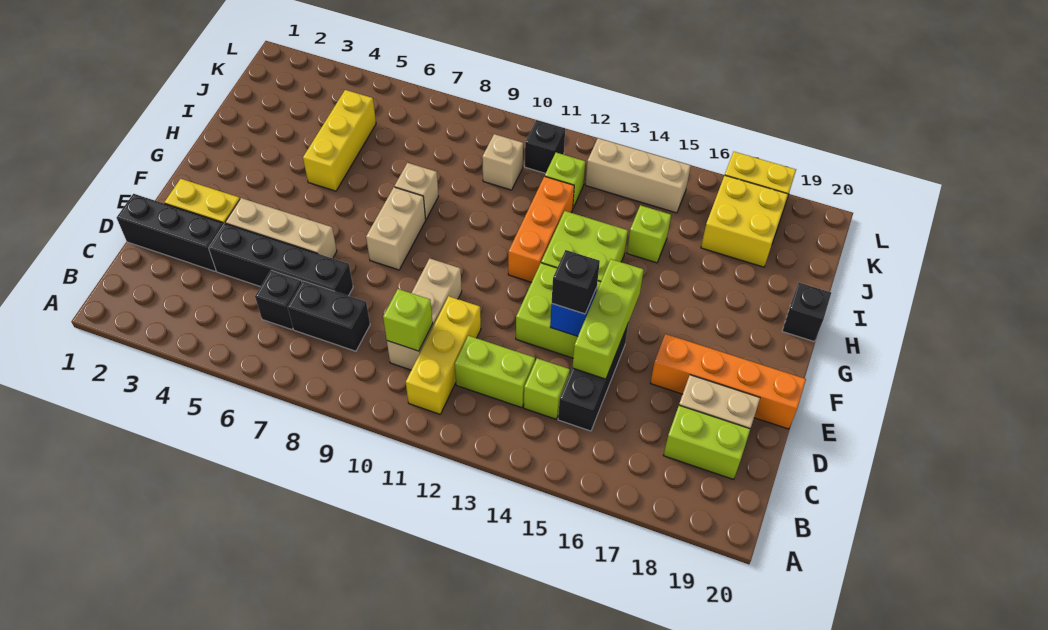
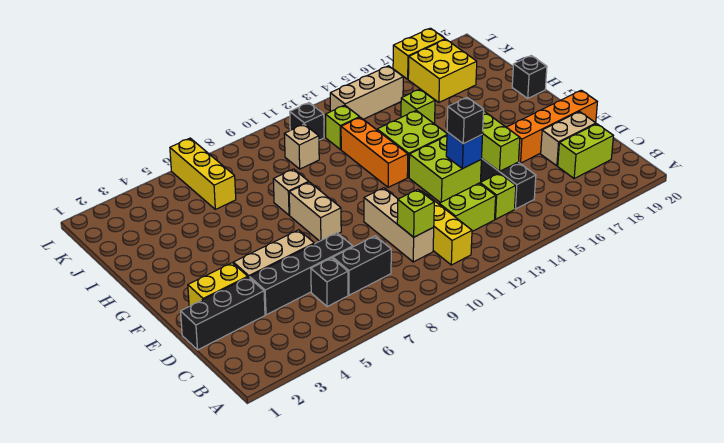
yellow brick H5:J5 level 1 -> yellow brick J6:L6 level 1

